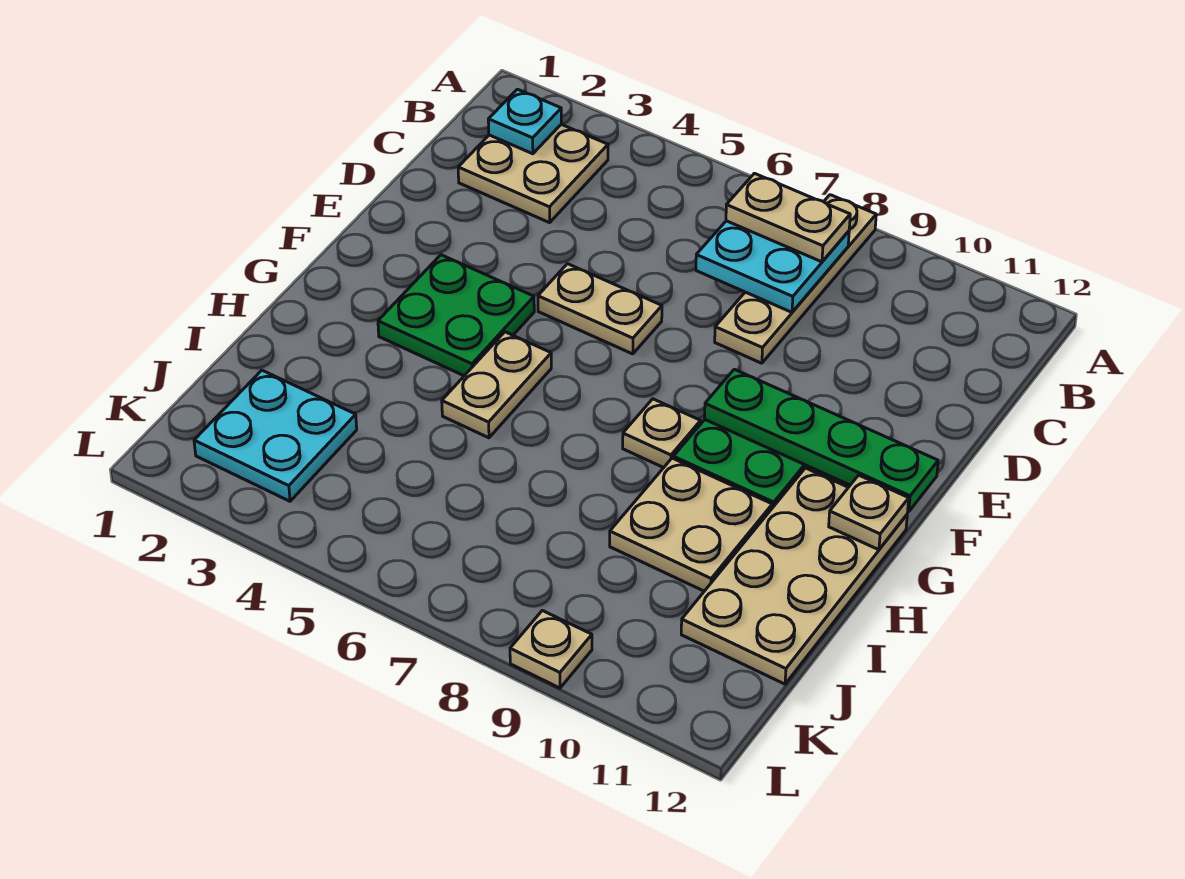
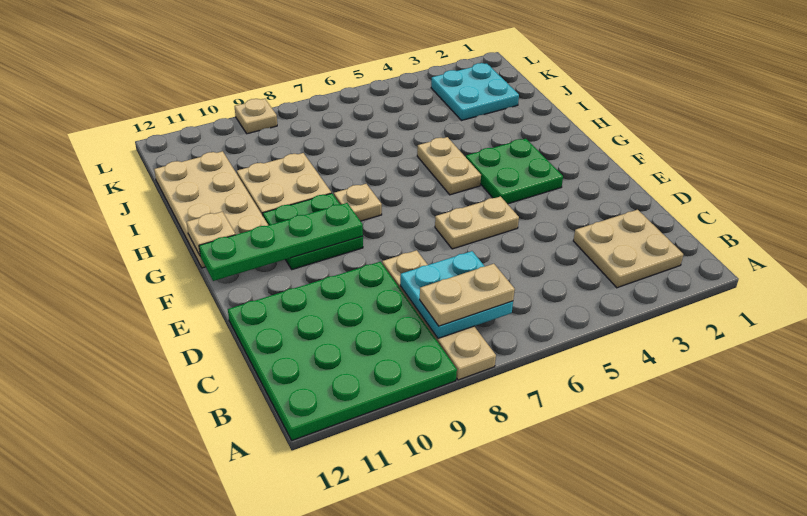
none -> green plate A9:D12 level 1
cyan plate B2 level 2 -> none

